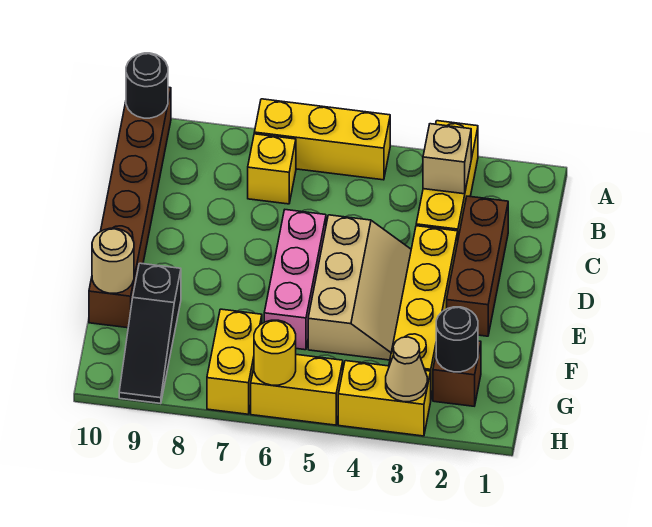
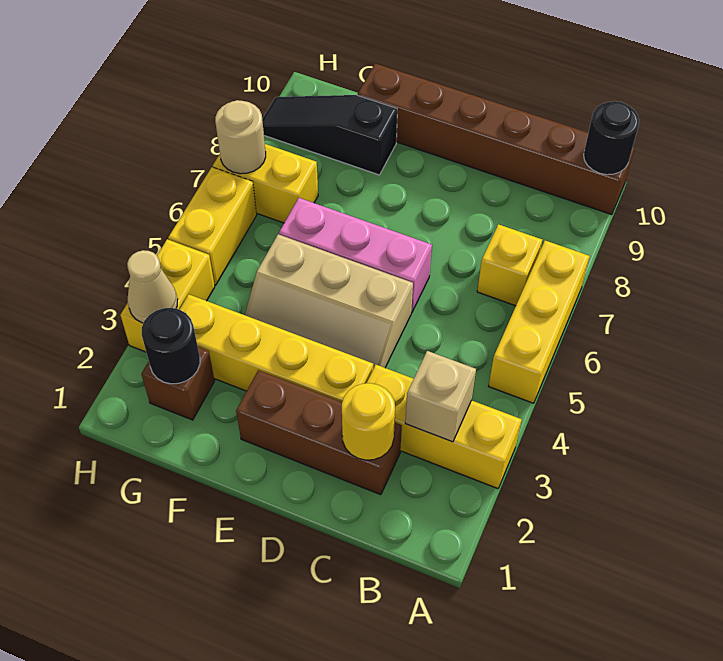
tan round brick F10 level 2 -> tan round brick H7 level 2
yellow round brick H6 level 2 -> yellow round brick C2 level 2

